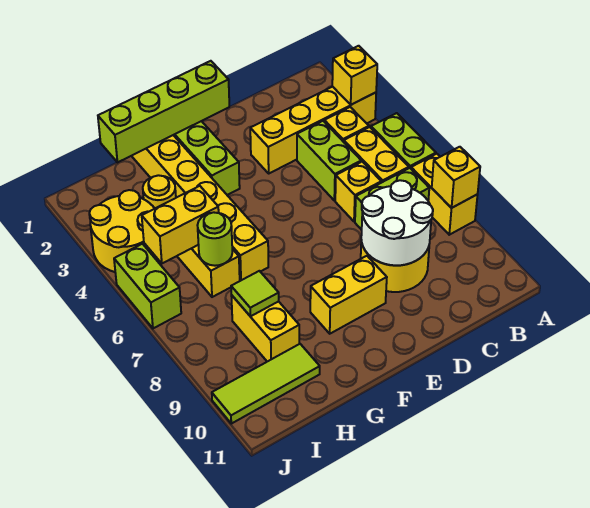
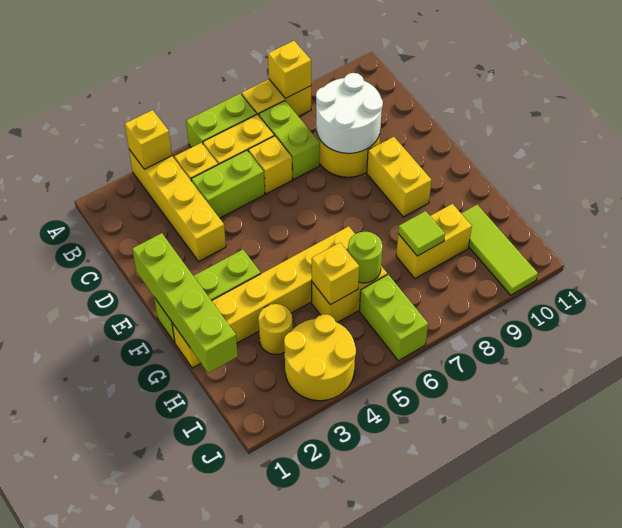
yellow brick H5:I5 level 2 -> yellow brick H5 level 2
lime brick J5:J6 level 1 -> lime brick I6:J6 level 1

